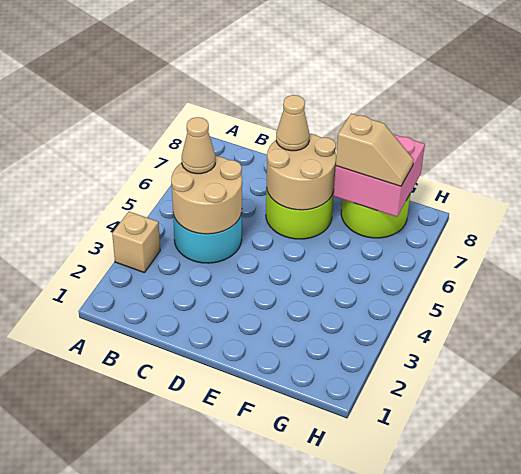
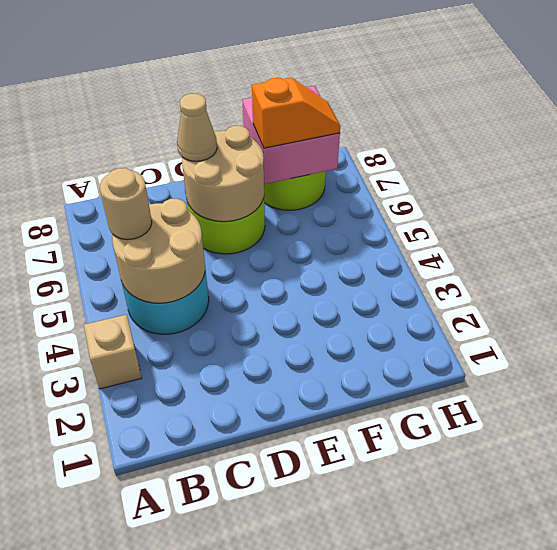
tan cone B5 level 3 -> tan round brick B5 level 3
tan slope F7:G7 level 3 top F -> orange slope F7:G7 level 3 top F

